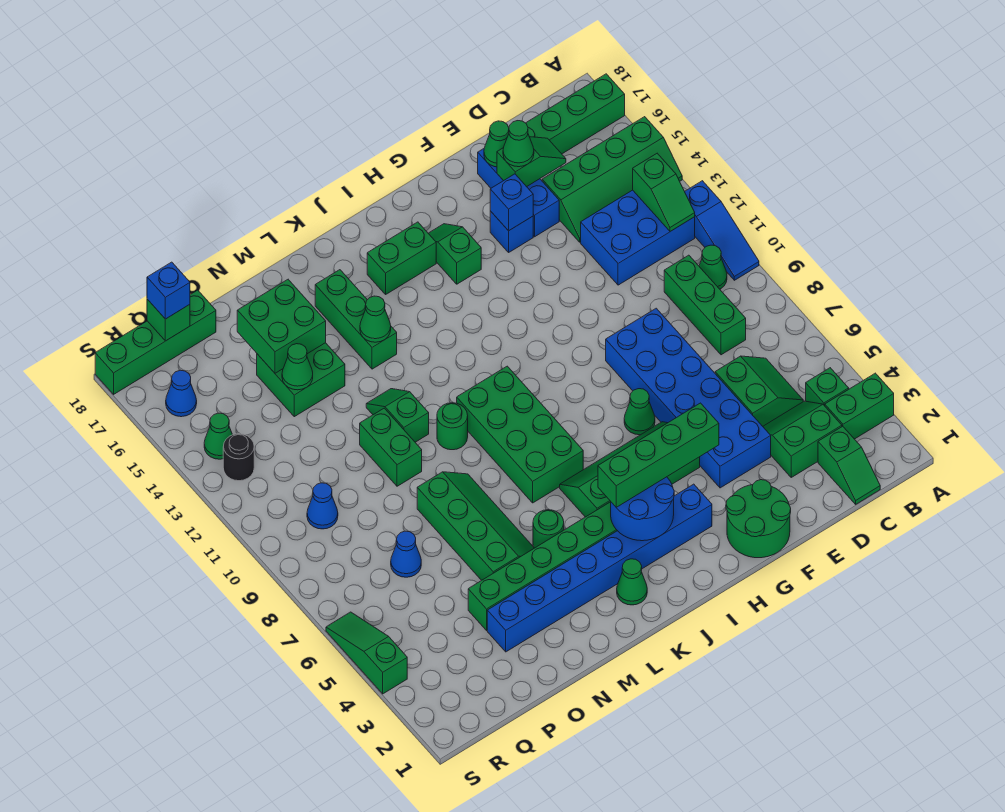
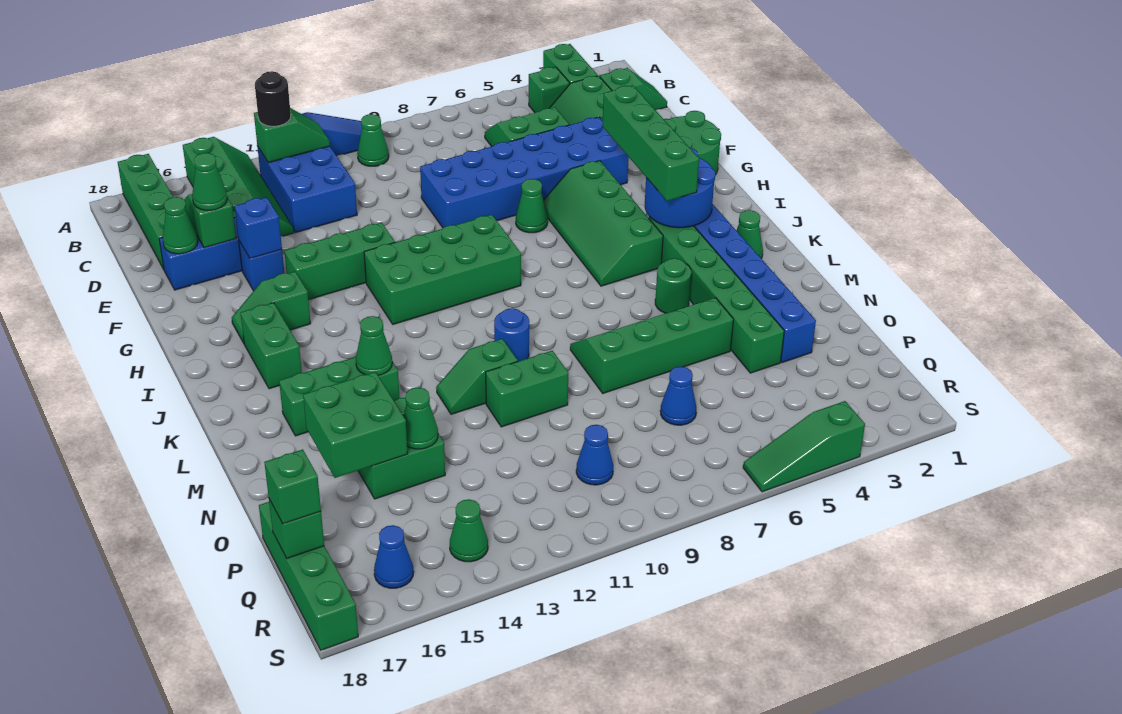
green brick C8:C10 level 1 -> green brick G12:G14 level 1
green brick J7:K10 level 1 -> green brick H9:I12 level 1
green round brick L10 level 1 -> blue round brick L10 level 1
blue brick Q18 level 3 -> green brick Q18 level 3
black round brick R13 level 1 -> black round brick B13 level 3

